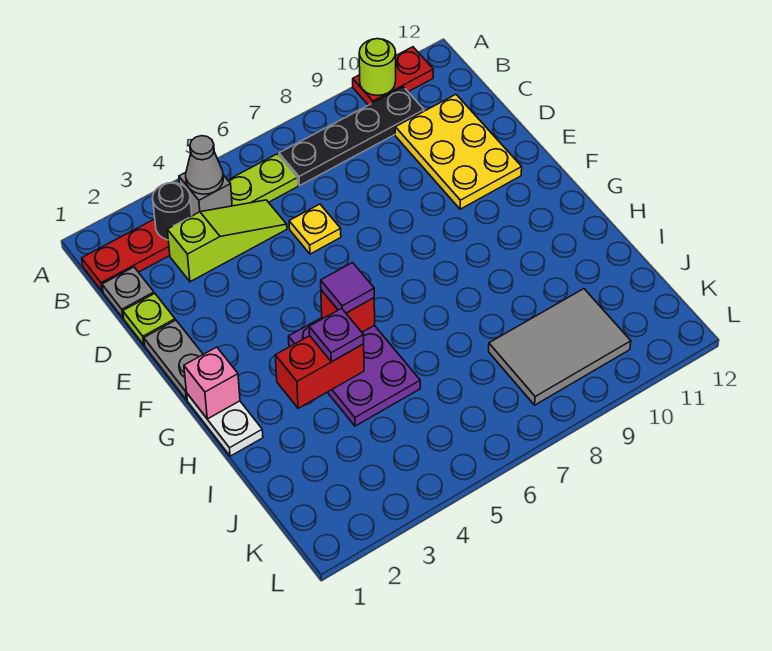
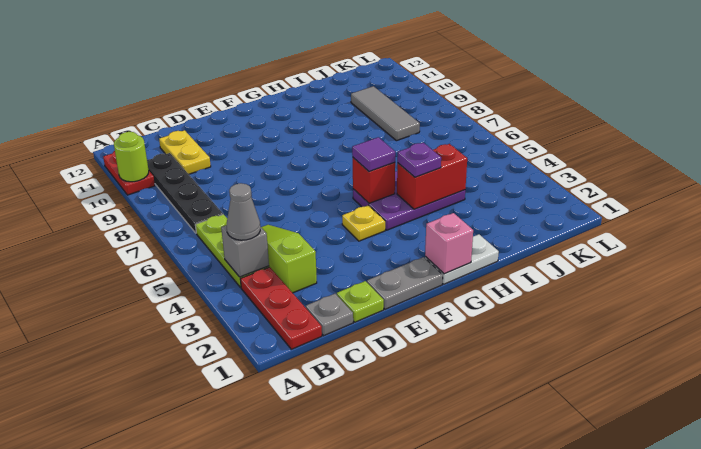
black round brick B3 level 2 -> none
yellow plate C10:E11 level 1 -> yellow plate C10:C11 level 1
yellow plate D6 level 1 -> yellow plate F4 level 1
red brick H3:H4 level 2 -> red brick H4:I4 level 2
grey tile J8:K10 level 1 -> grey tile J8:J10 level 1

